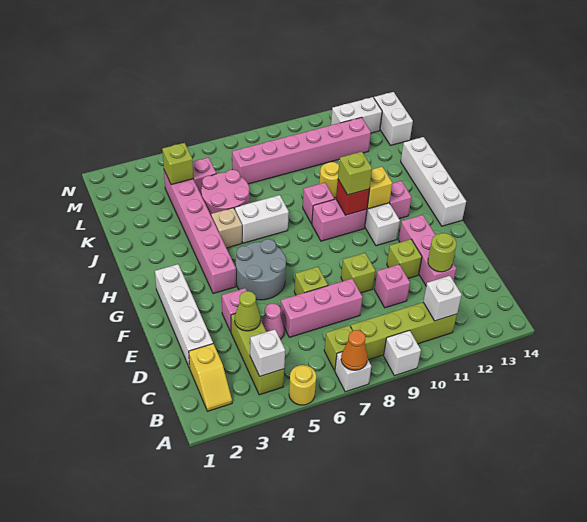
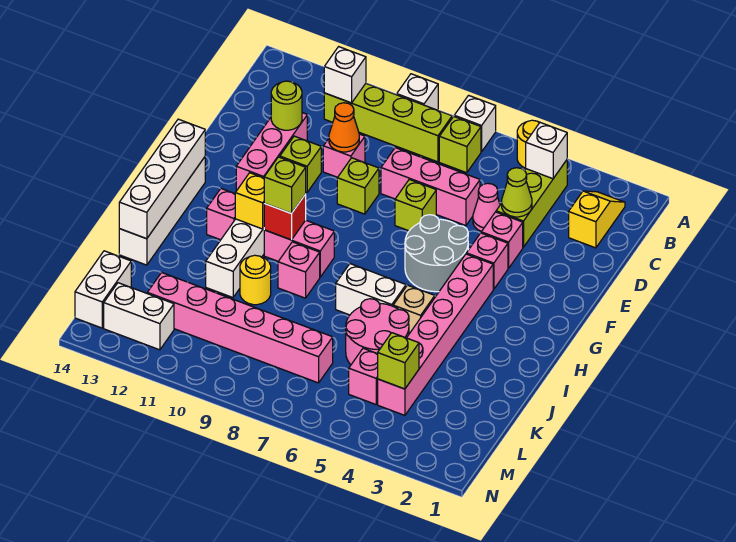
orange cone A7 level 2 -> orange cone D10 level 2
white brick D2:G2 level 1 -> white brick G14:J14 level 2
none -> pink brick F4 level 1

